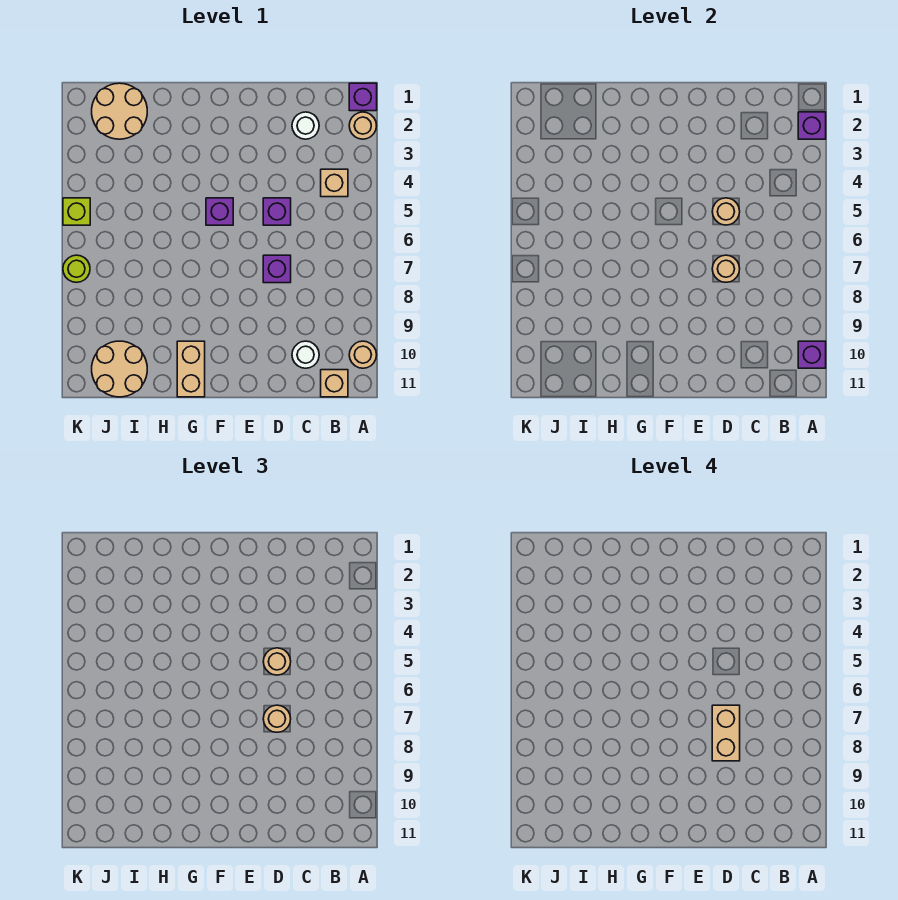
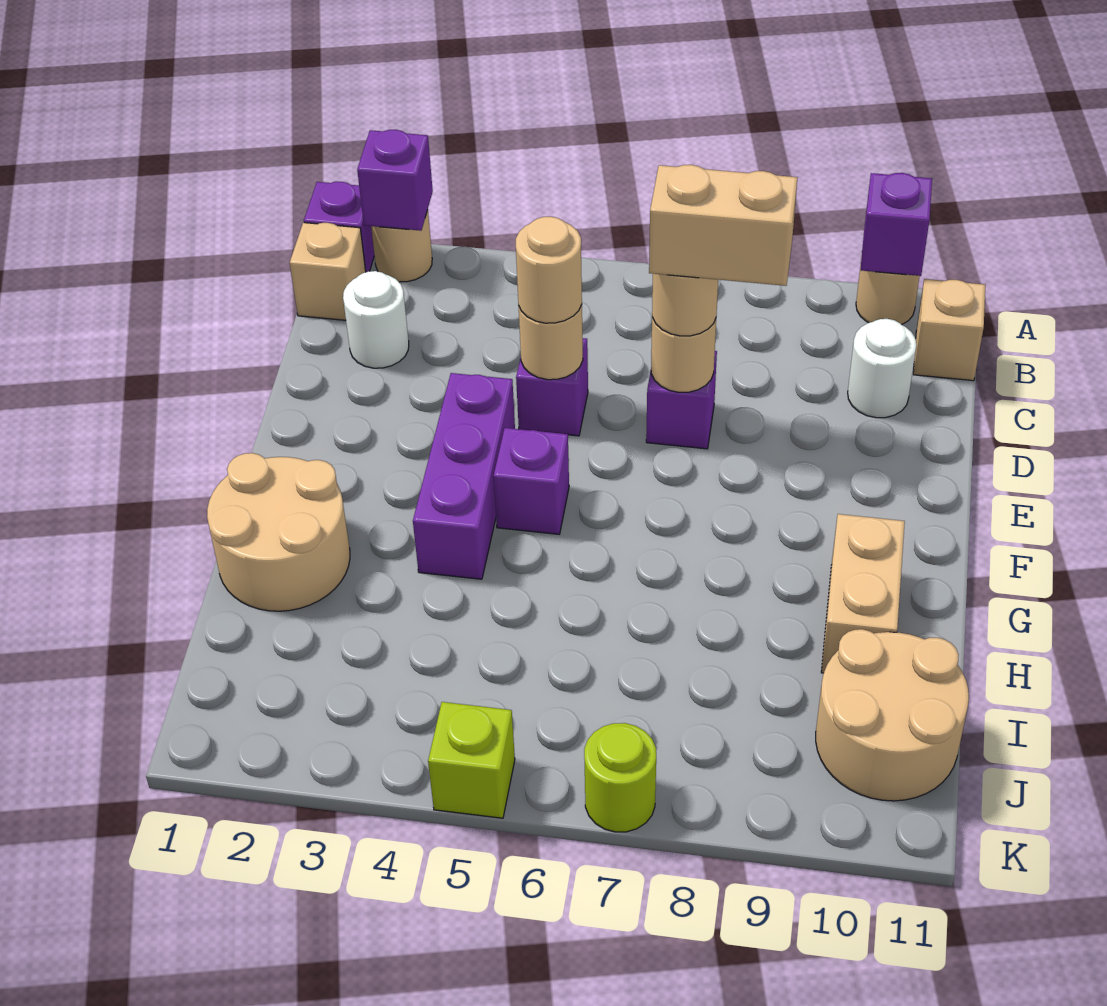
tan brick B4 level 1 -> tan brick B1 level 1
none -> purple brick E4:G4 level 1
tan brick G10:G11 level 1 -> tan brick G10:H10 level 1
tan round brick I1:J2 level 1 -> tan round brick G1:H2 level 1

